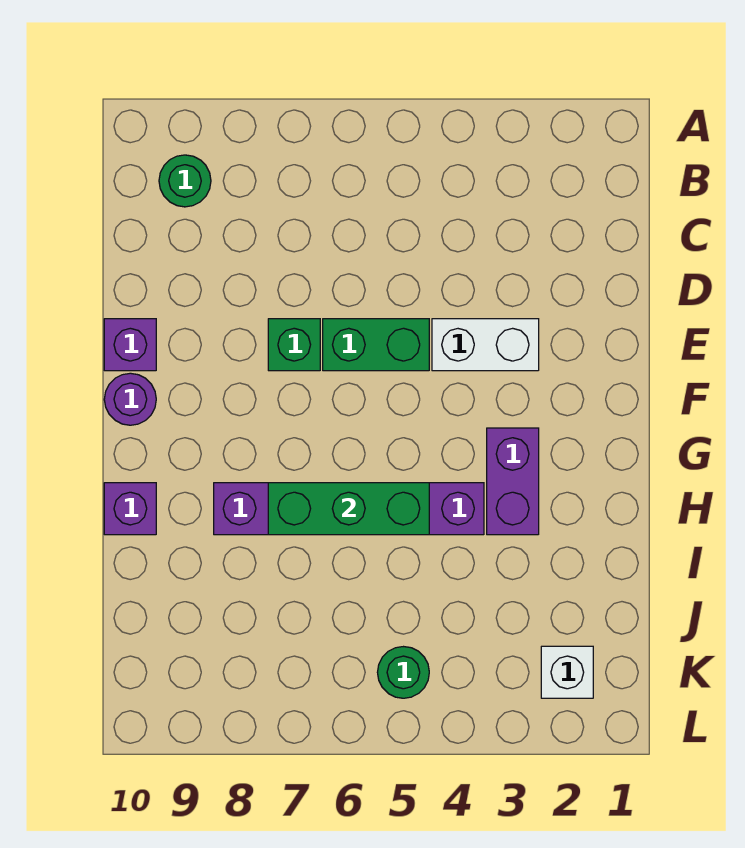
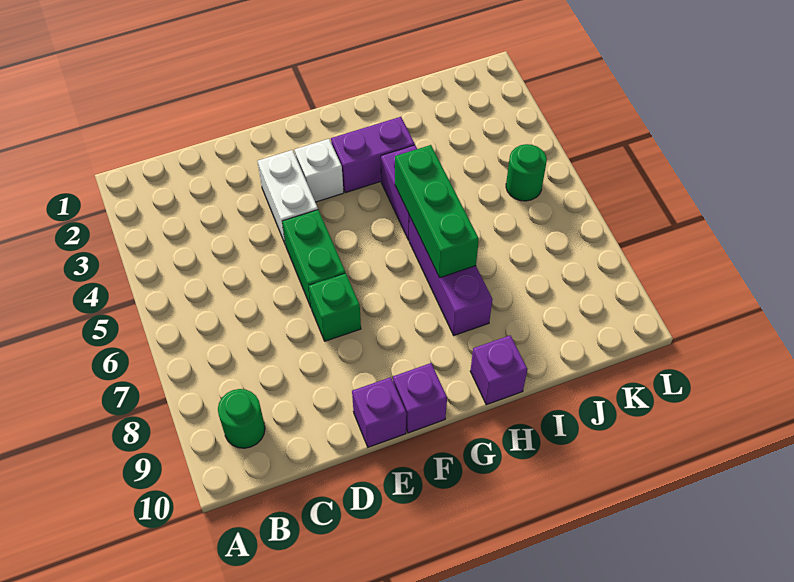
purple round brick F10 level 1 -> purple brick F10 level 1
white brick K2 level 1 -> white brick F3 level 1

